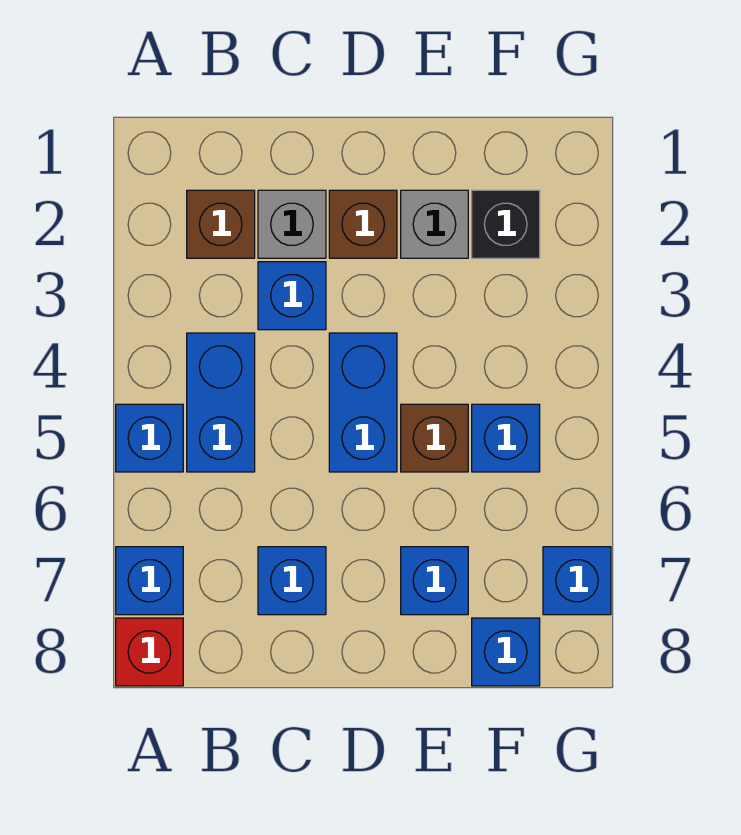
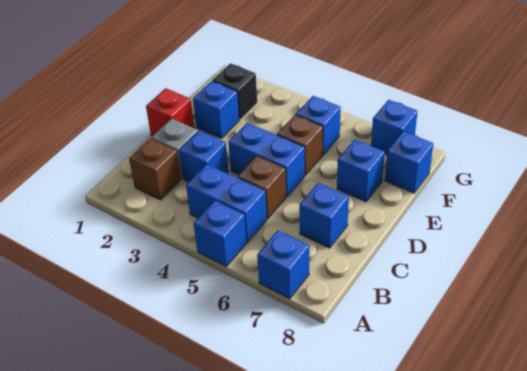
red brick A8 level 1 -> red brick D1 level 1
brown brick D2 level 1 -> brown brick C5 level 1
grey brick E2 level 1 -> blue brick E2 level 1

